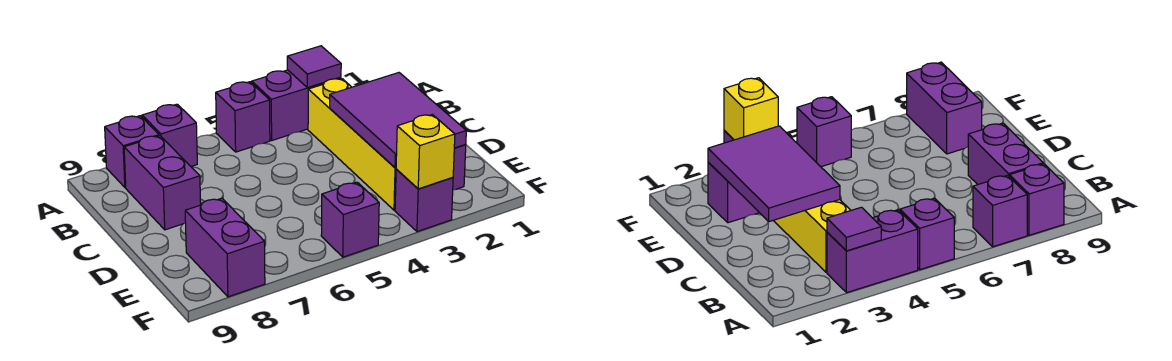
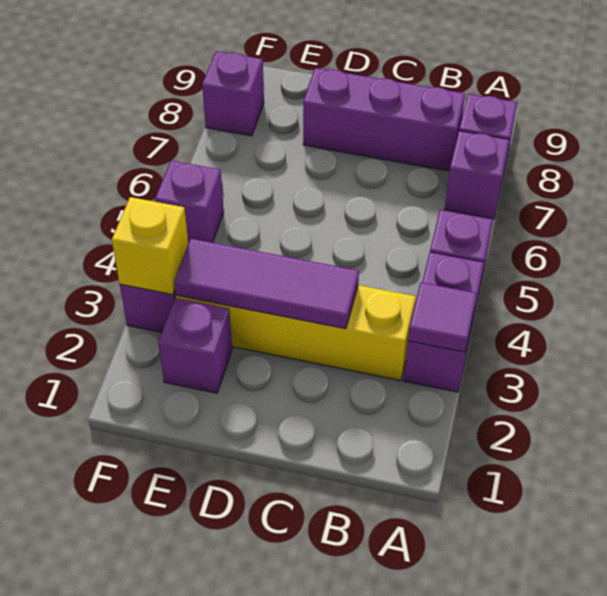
purple brick B8:C8 level 1 -> purple brick B8:D8 level 1
purple tile C2:E3 level 2 -> purple tile C3:E3 level 2
purple brick E8:F8 level 1 -> purple brick F8 level 1

